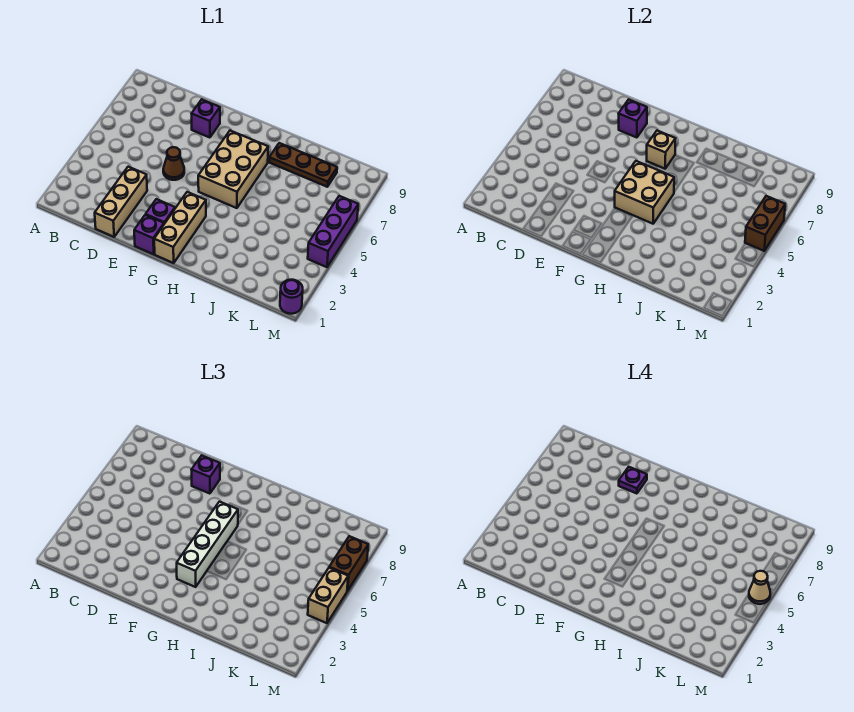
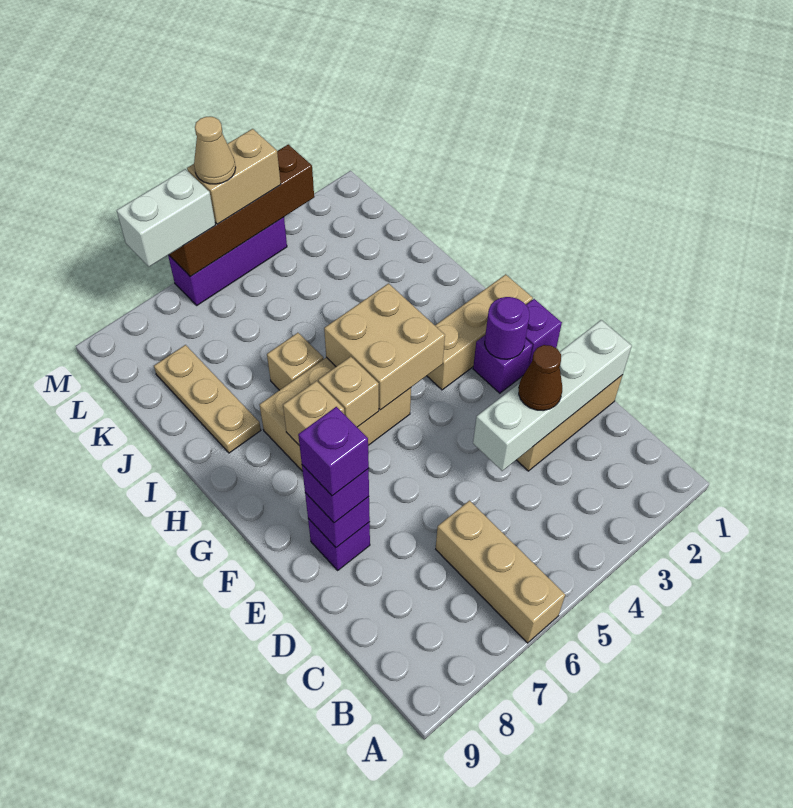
none -> tan brick A6:C6 level 1
brown cone E5 level 1 -> brown cone D3 level 3
purple plate E8 level 4 -> purple brick E8 level 4
white brick G3:G6 level 3 -> white brick D1:D4 level 2
none -> tan brick G6 level 2
none -> tan brick I6 level 1
brown plate I8:K8 level 1 -> tan plate I8:K8 level 1
purple round brick M1 level 1 -> purple round brick F2 level 2
brown brick M5:M6 level 2 -> brown brick M3:M6 level 2
brown brick M6:M7 level 3 -> white brick M6:M7 level 3

